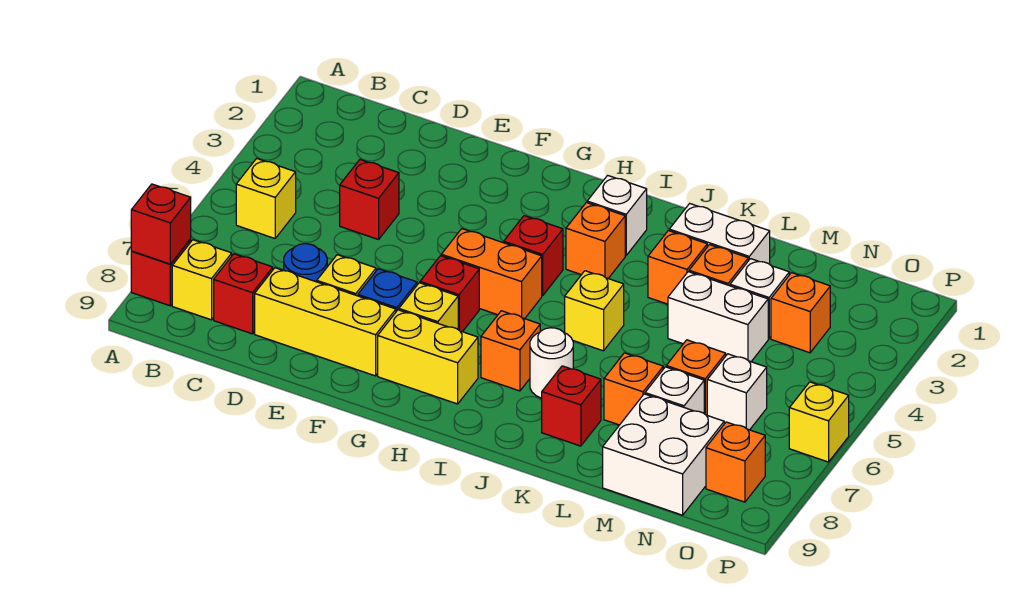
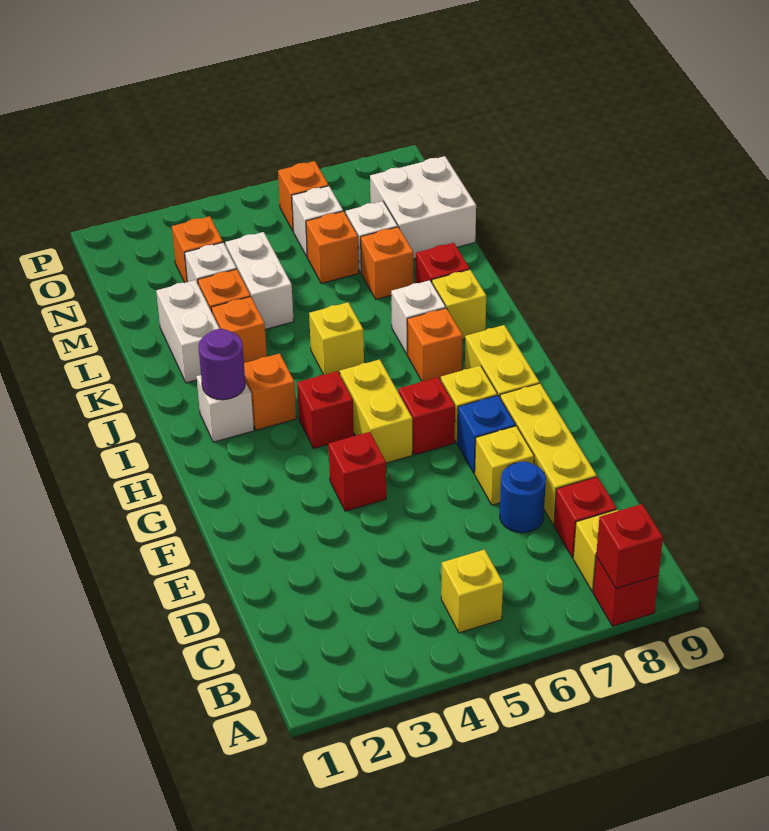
red brick D4 level 1 -> red brick F4 level 1
orange brick G5:H5 level 1 -> yellow brick G5:H5 level 1
none -> purple round brick I2 level 2
white round brick J7 level 1 -> white brick J7 level 1
orange brick O8 level 1 -> orange brick O6 level 1
yellow brick P6 level 1 -> yellow brick J8 level 1

